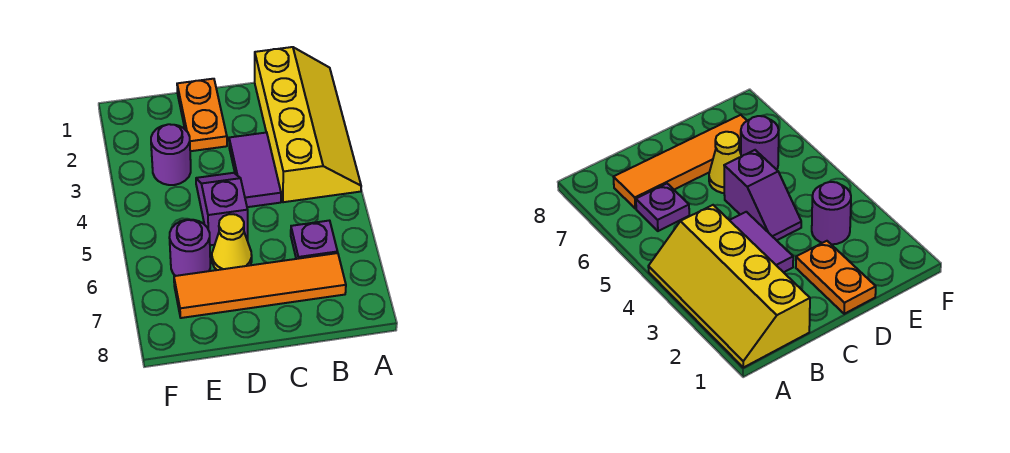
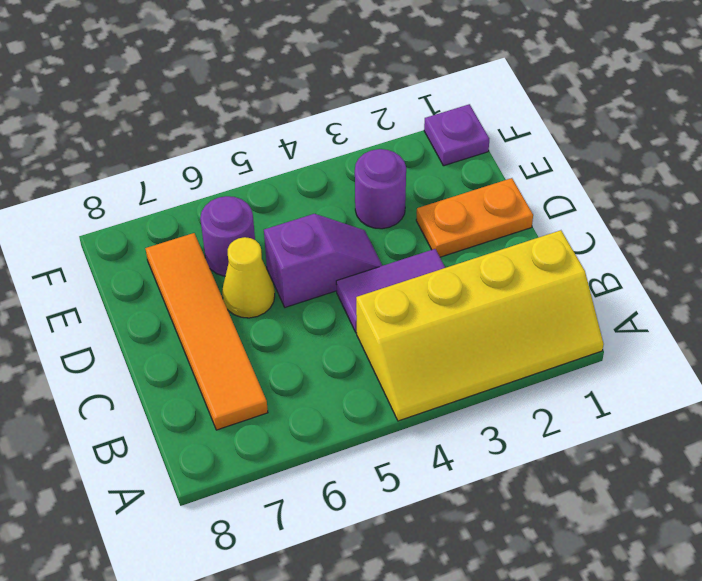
purple plate B6 level 1 -> purple plate F1 level 1

